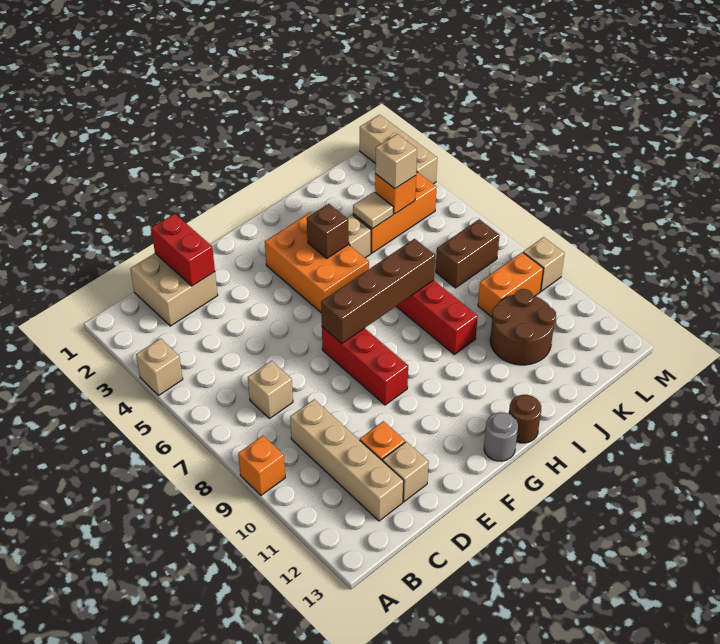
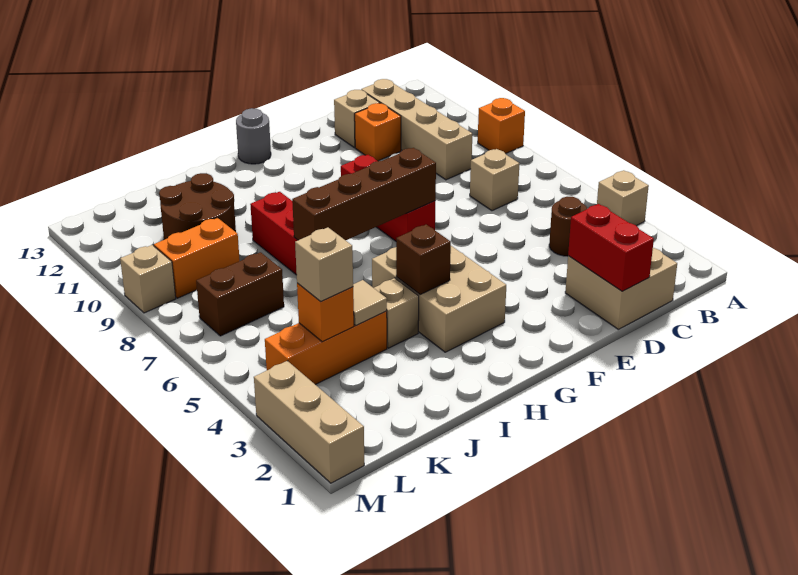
orange brick G3:H5 level 1 -> tan brick G3:H5 level 1
brown round brick H13 level 1 -> brown round brick C4 level 1

